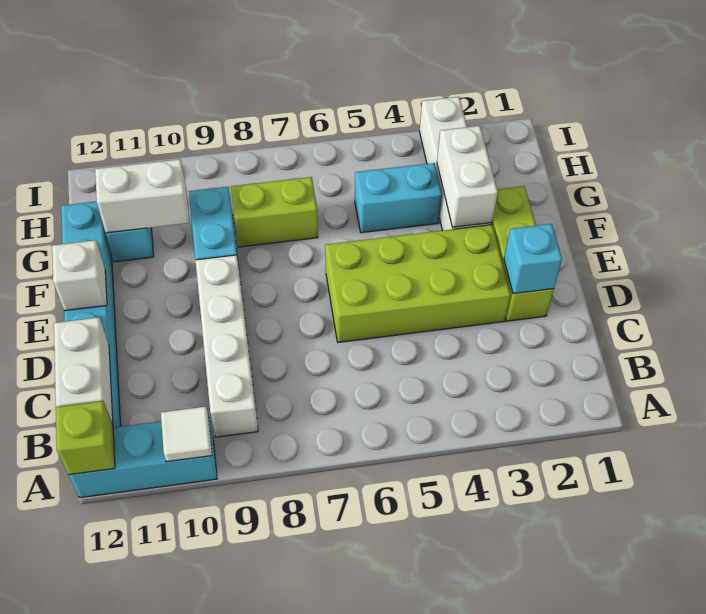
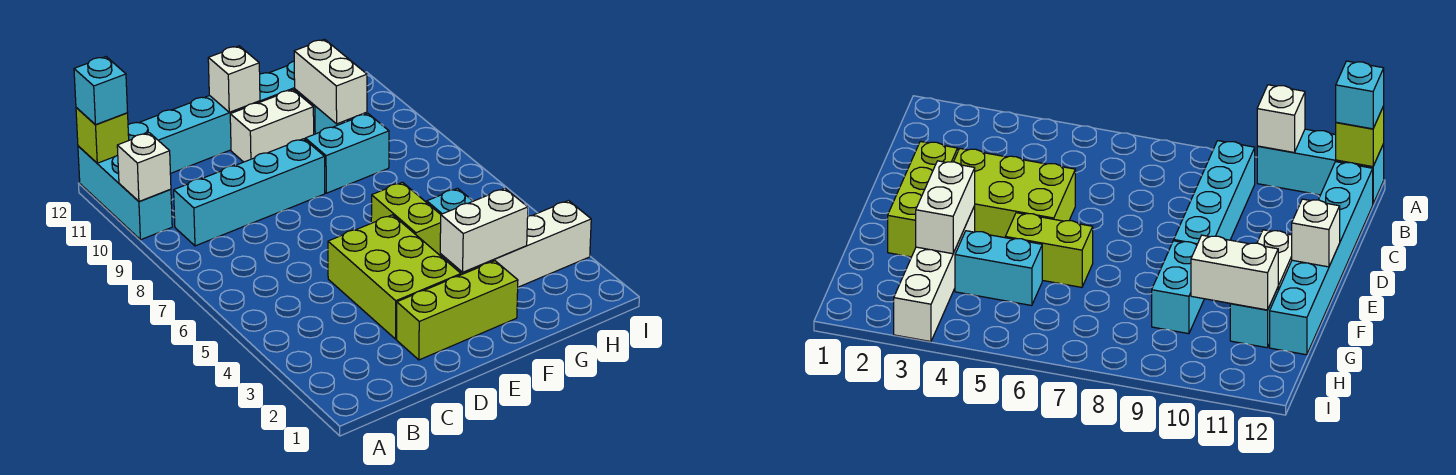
white tile A10 level 2 -> white brick A10 level 2
white brick B9:E9 level 1 -> cyan brick B9:E9 level 1
white brick B12:C12 level 2 -> white brick E11:F11 level 1
cyan brick D2 level 2 -> cyan brick A12 level 3
lime brick D3:E6 level 1 -> lime brick D3:E5 level 1
lime brick G7:G8 level 1 -> lime brick F5:F6 level 1

